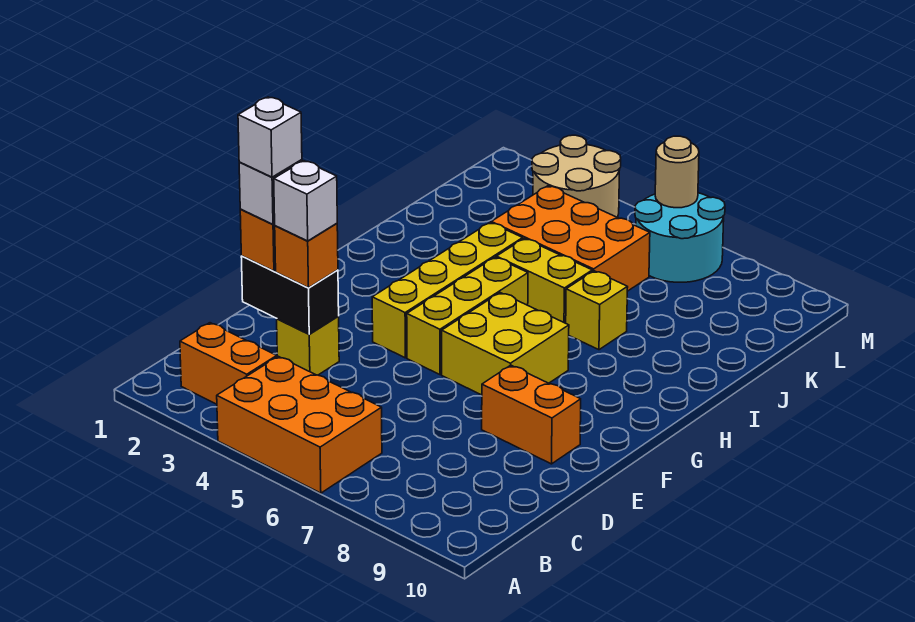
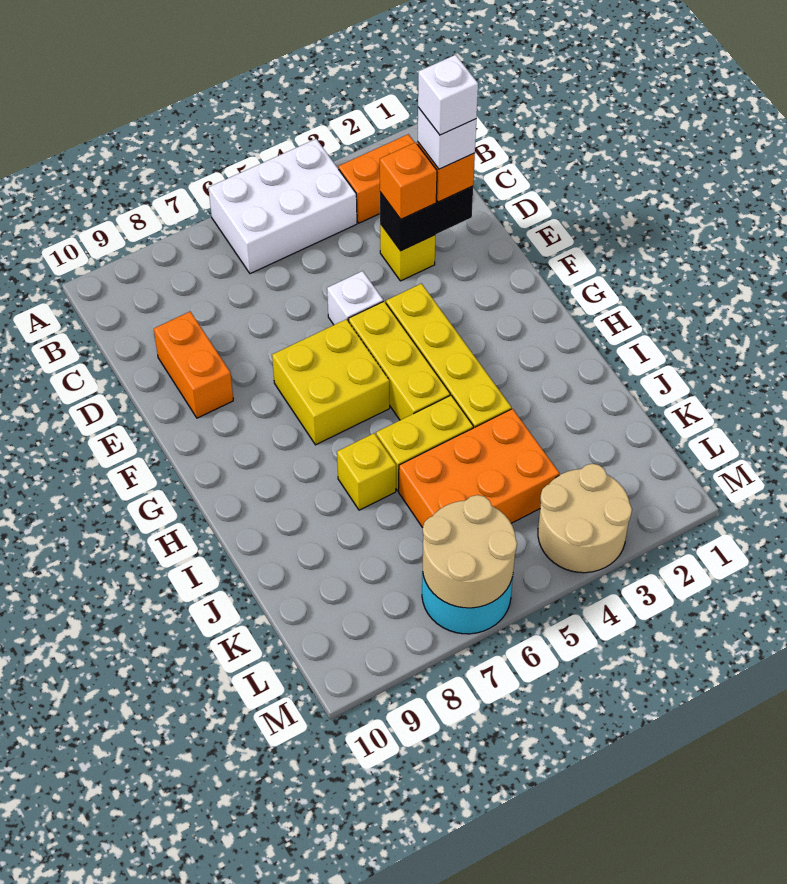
orange brick A4:B6 level 1 -> white brick A4:B6 level 1
white brick D3 level 4 -> white brick E5 level 1
orange brick E8:E9 level 1 -> orange brick D9:E9 level 1
tan round brick M6 level 2 -> tan round brick L6:M7 level 2

